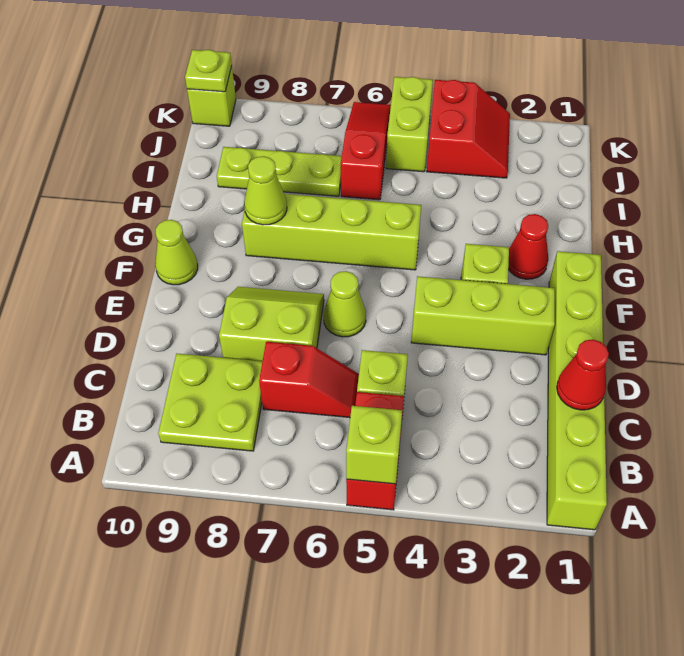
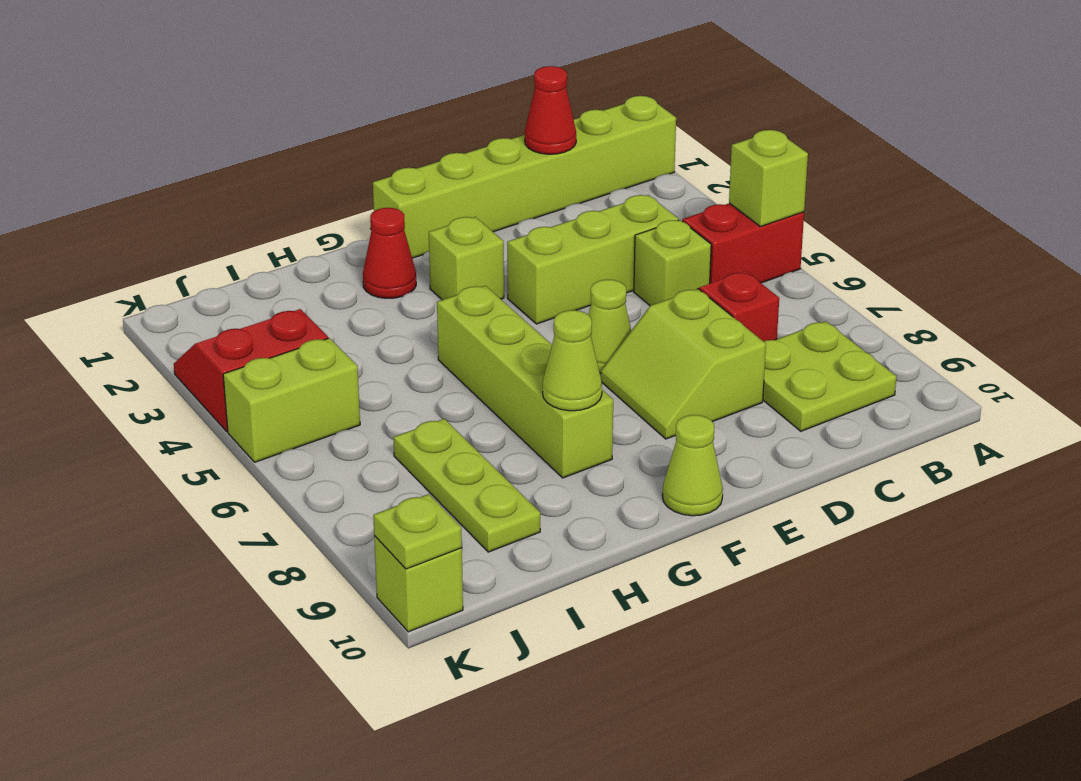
lime brick E2:E4 level 1 -> lime brick C4:E4 level 1
red slope I6:K6 level 1 top I -> none

